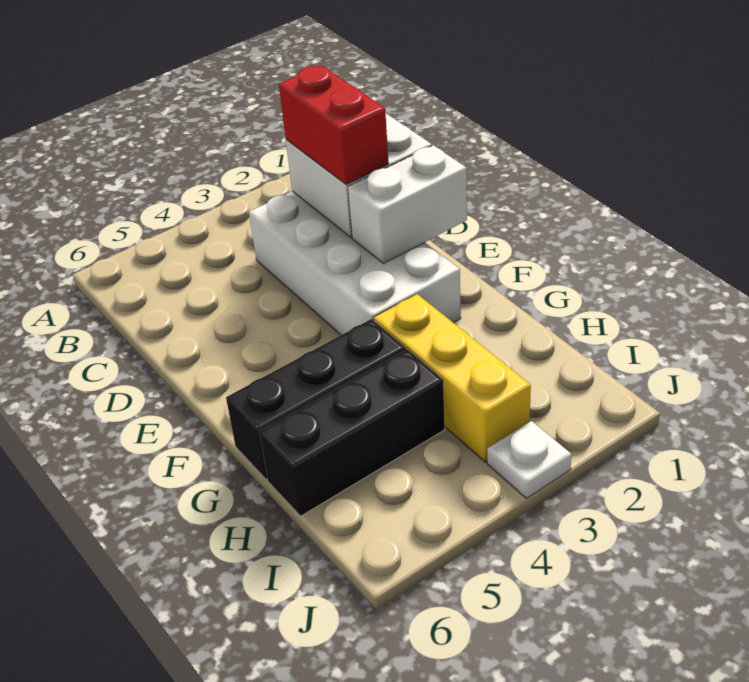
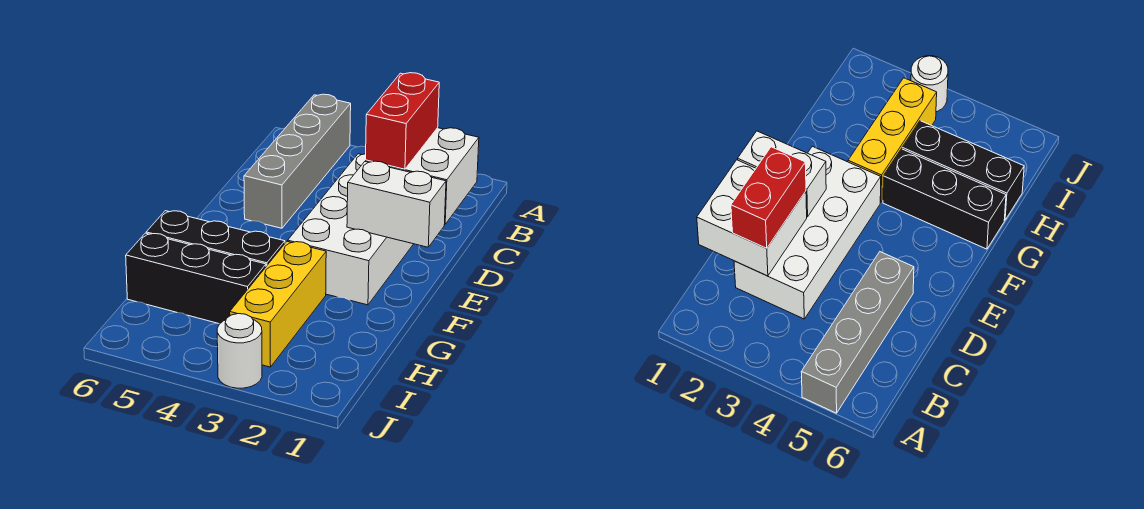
none -> grey brick A5:D5 level 1
white plate J3 level 1 -> white round brick J3 level 1

